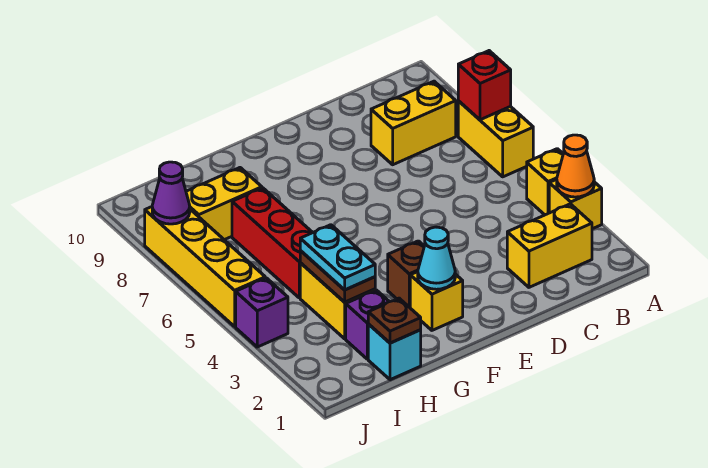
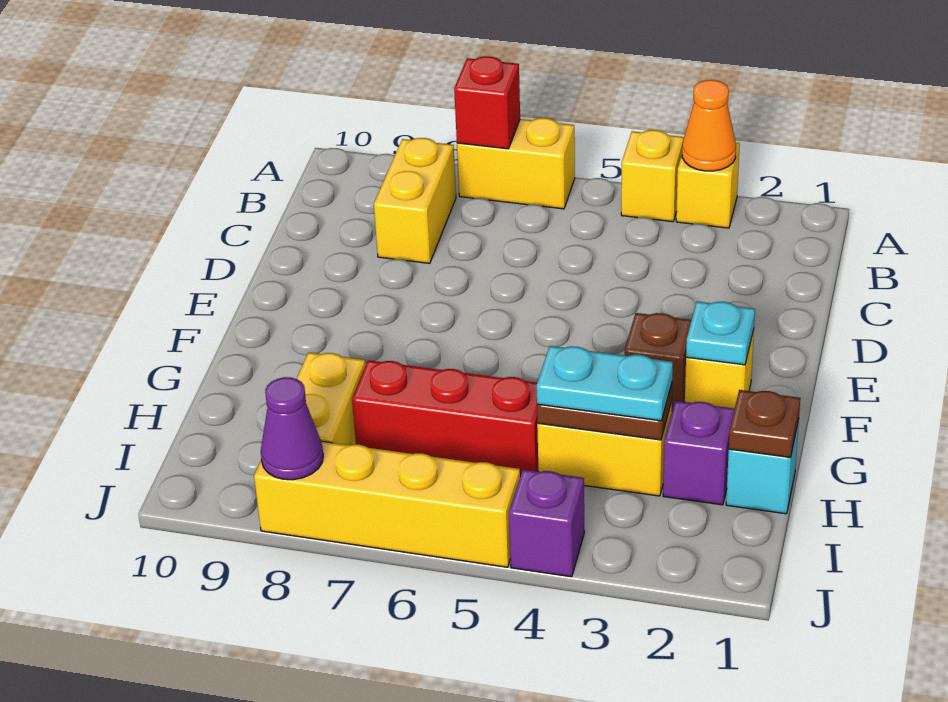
yellow brick B2:C2 level 1 -> none
cyan cone F2 level 2 -> cyan plate F2 level 2

